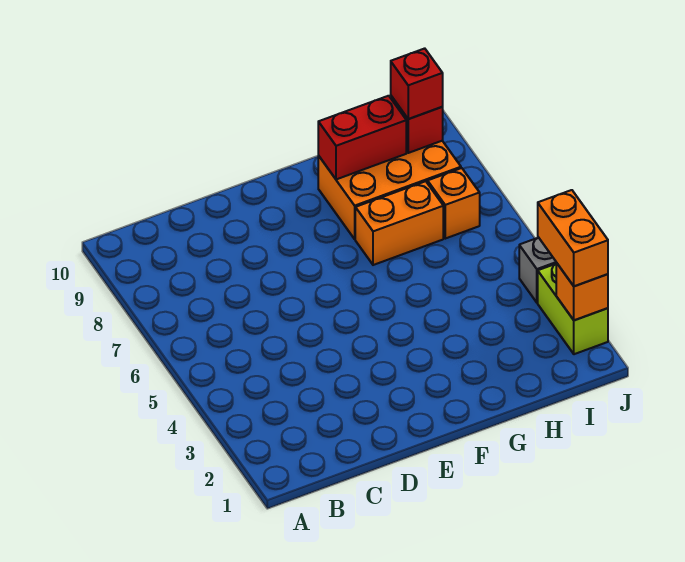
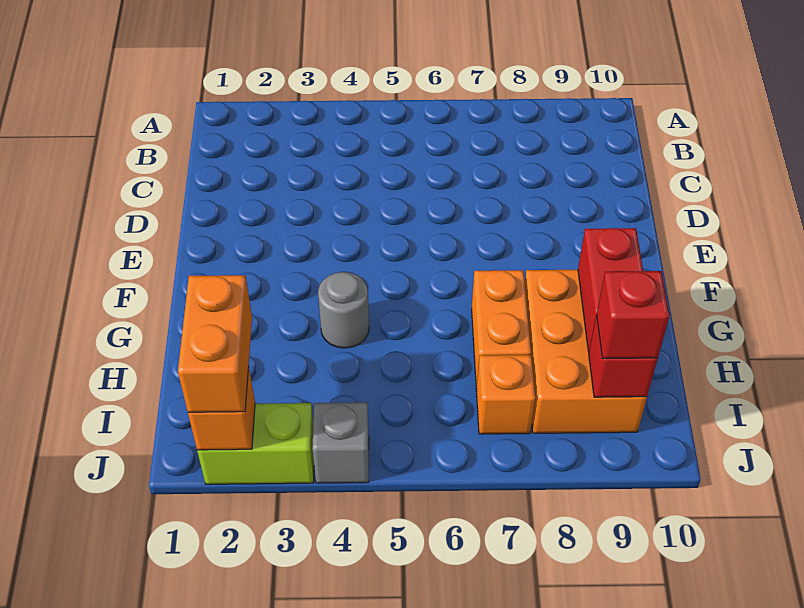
none -> grey round brick G4 level 1
orange brick J2:J3 level 3 -> orange brick I2:J2 level 3

